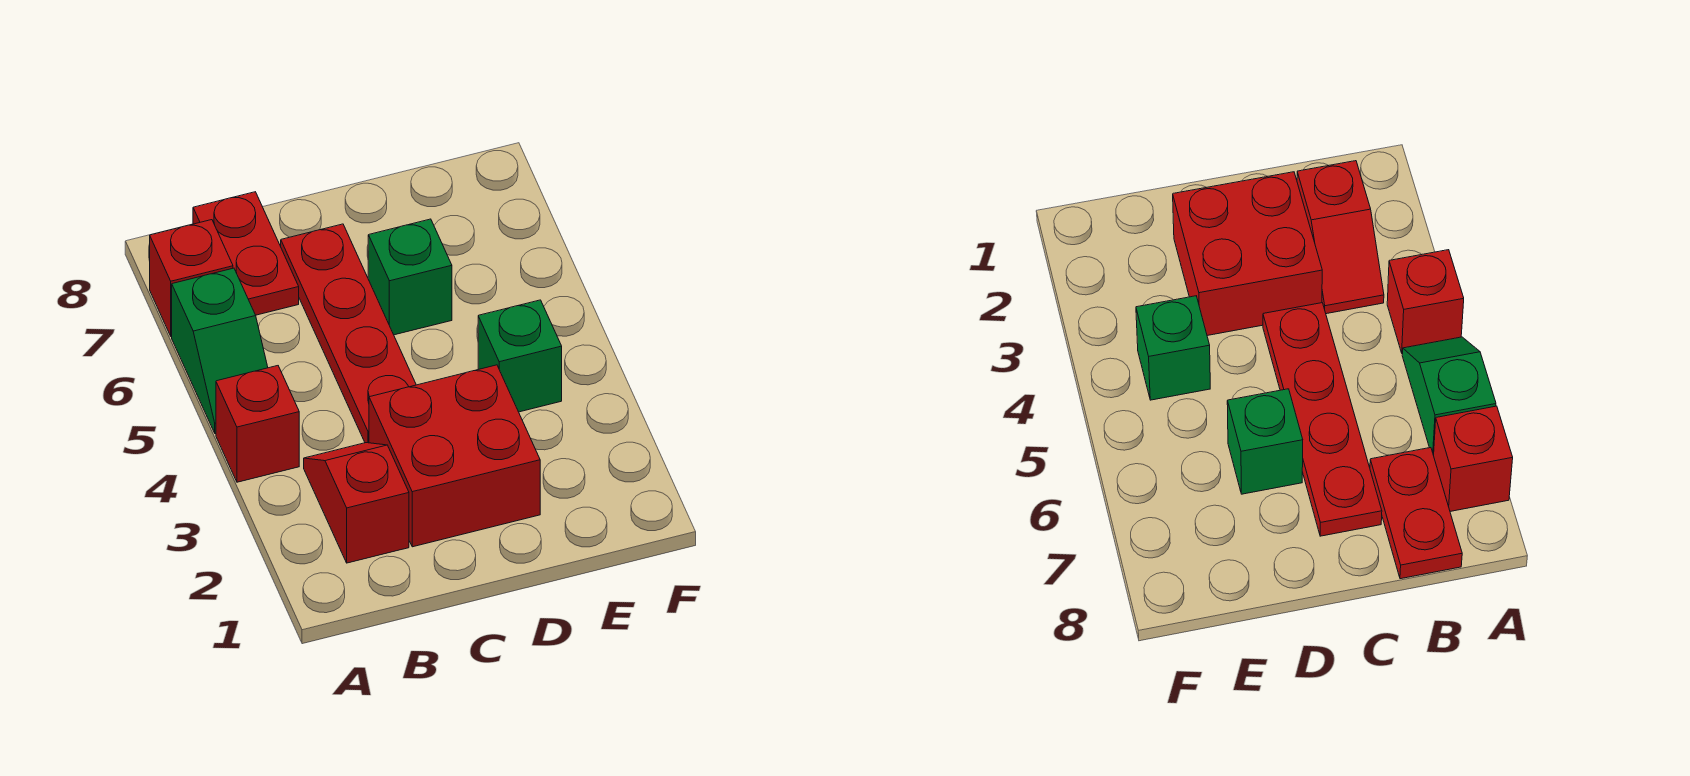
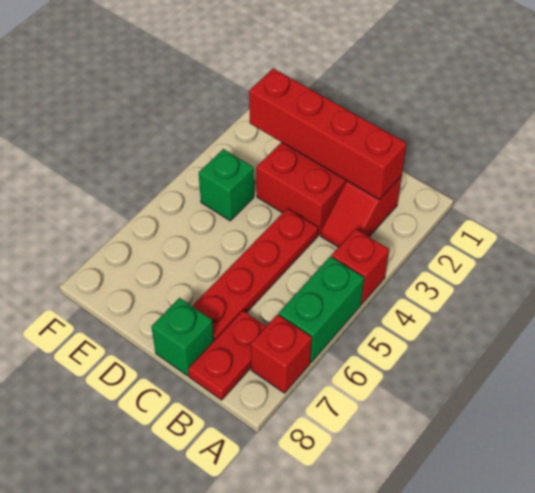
green slope A5:A6 level 1 top 6 -> green brick A5:A6 level 1
none -> red brick B2:E2 level 2
green brick D6 level 1 -> green brick C8 level 1

